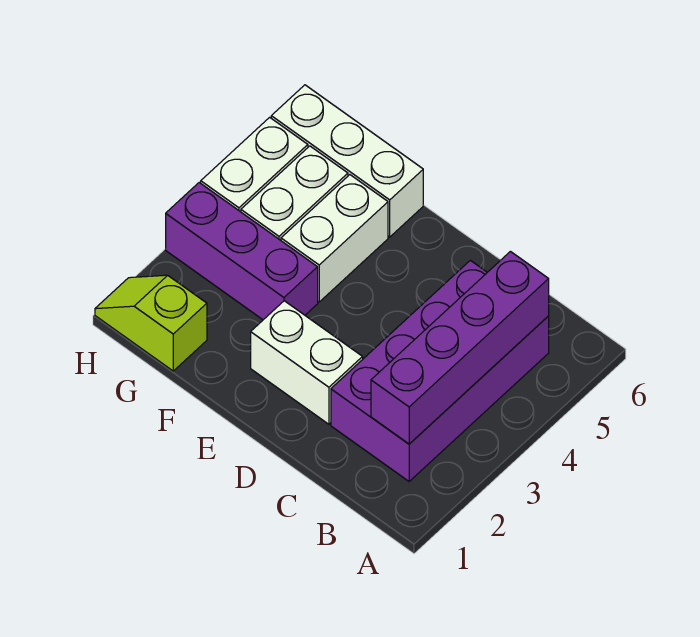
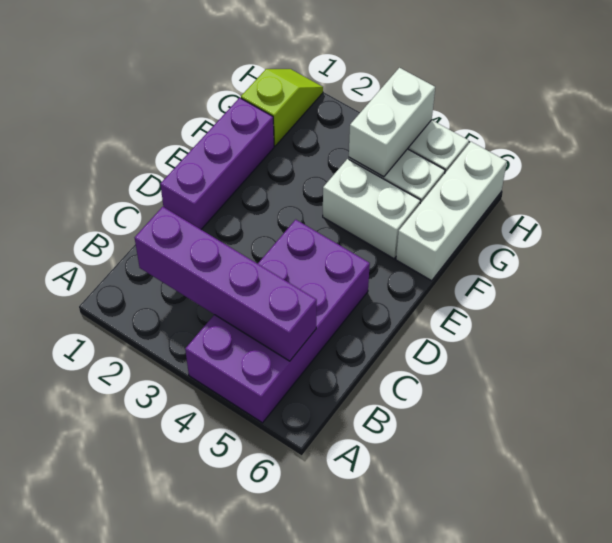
purple brick B2:C5 level 1 -> purple brick A4:D5 level 1
white brick D2:E2 level 1 -> white brick G4:H4 level 2
purple brick F3:H3 level 1 -> purple brick D1:F1 level 1

